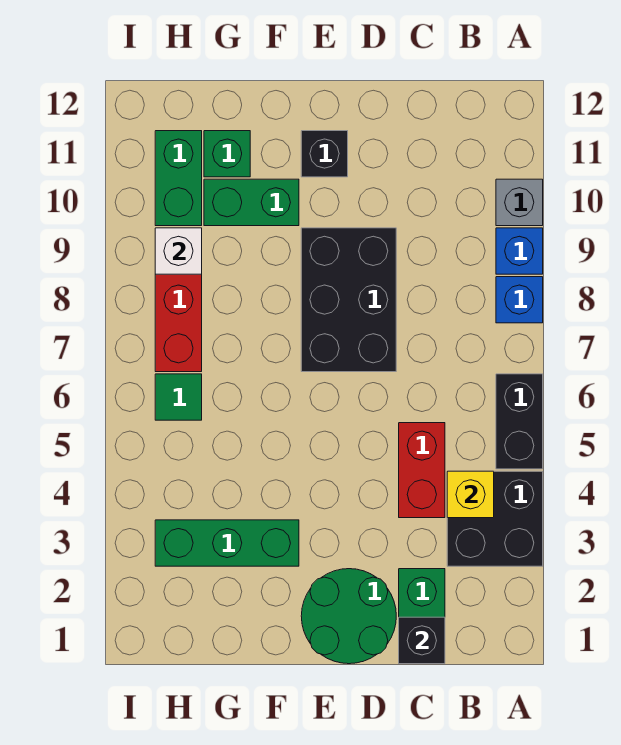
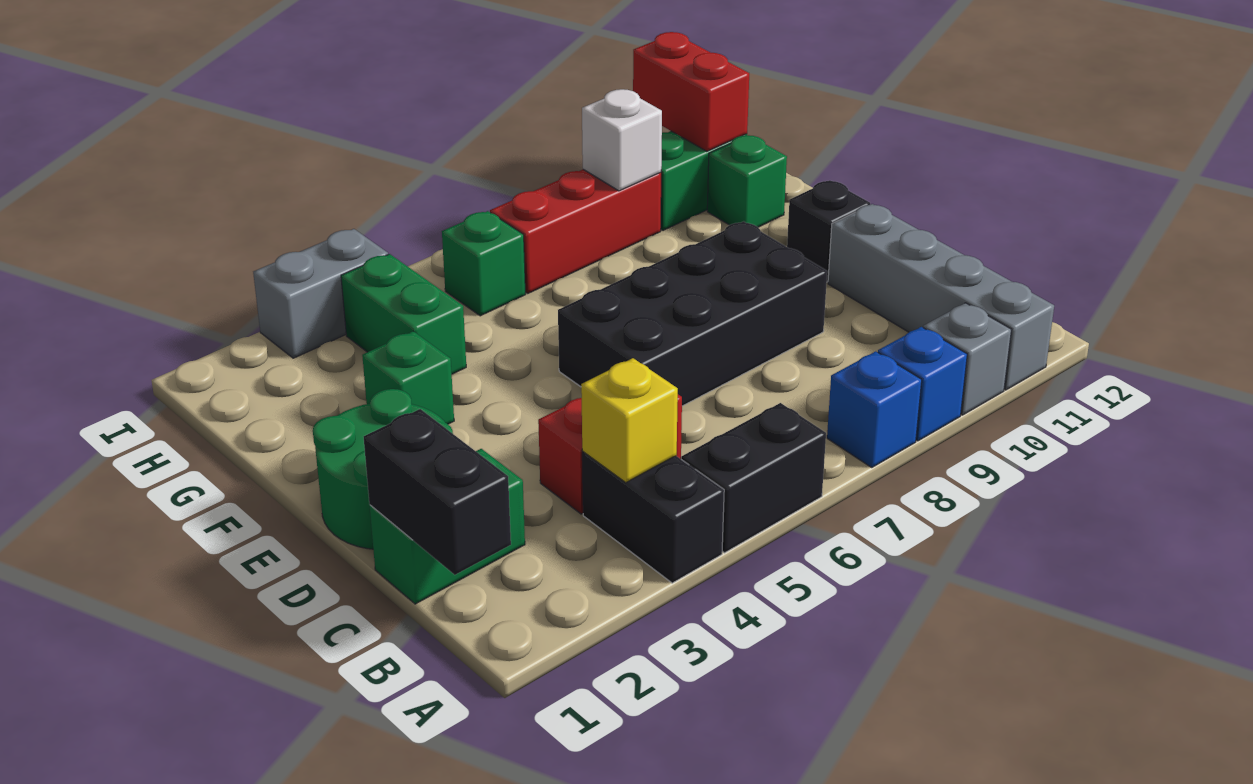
black brick A3:B4 level 1 -> black brick A4:B4 level 1
none -> grey brick A11:D11 level 1
black brick C1 level 2 -> black brick B1:C1 level 2
black brick D7:E9 level 1 -> black brick D6:E9 level 1
green brick F3:H3 level 1 -> green brick F3 level 1
green brick F10:G10 level 1 -> green brick G4:H4 level 1
green tile H6 level 1 -> green brick H6 level 1
none -> red brick H11:I11 level 2
none -> grey brick I3:I4 level 1

